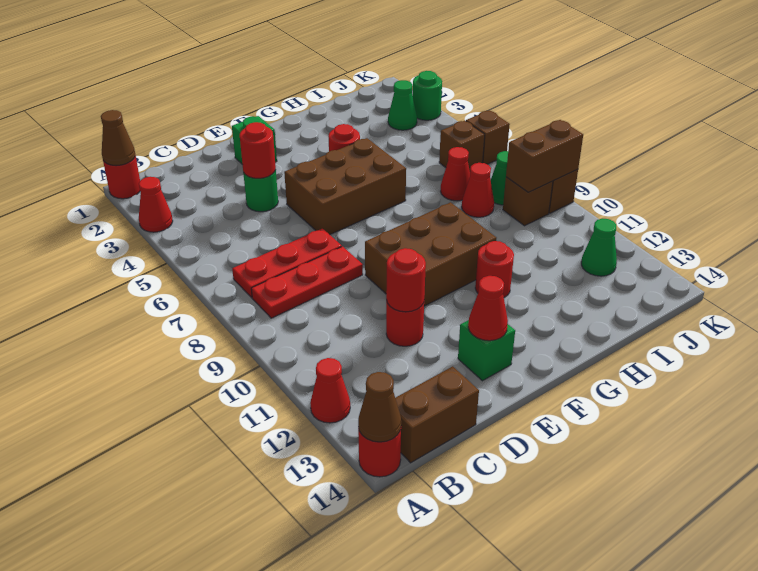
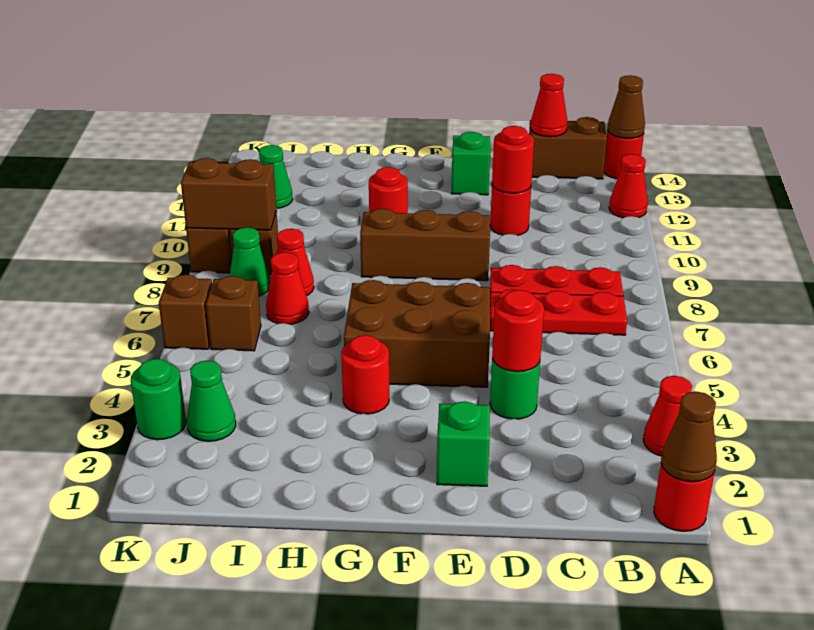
brown brick E9:G10 level 1 -> brown brick E9:G9 level 1
red cone E13 level 2 -> red cone C14 level 2

